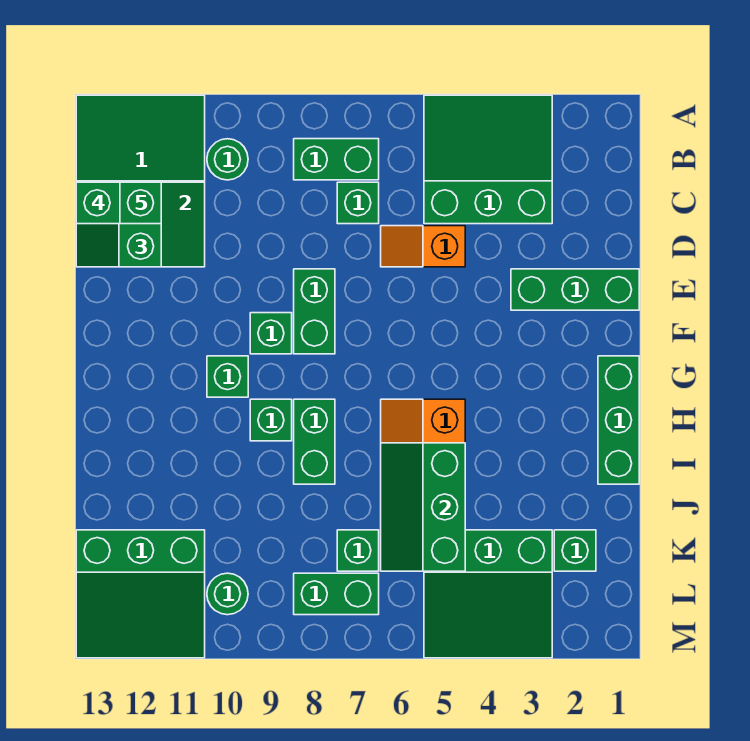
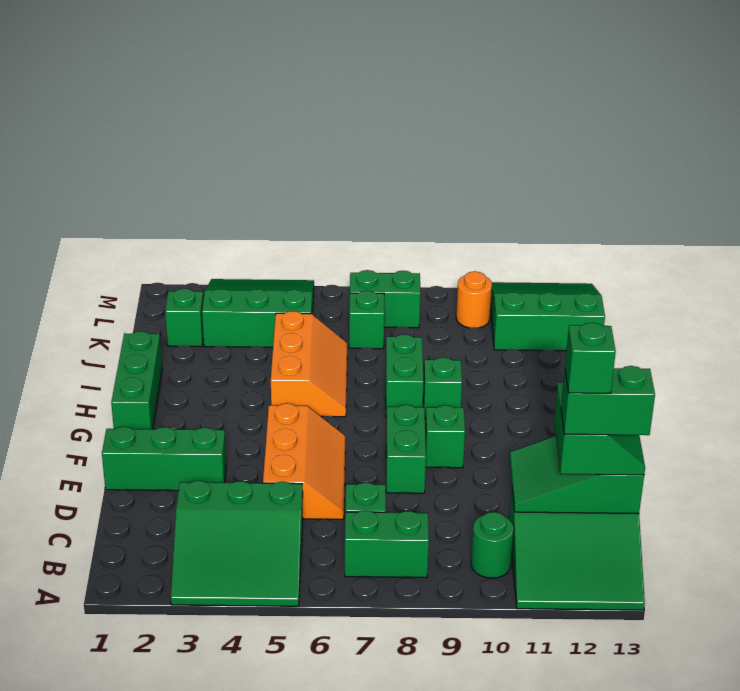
orange slope D5:D6 level 1 top 5 -> orange slope D5:F6 level 1 top 5
green brick G10 level 1 -> none
green slope I5:K6 level 2 top 5 -> none
green round brick L10 level 1 -> orange round brick L10 level 1

